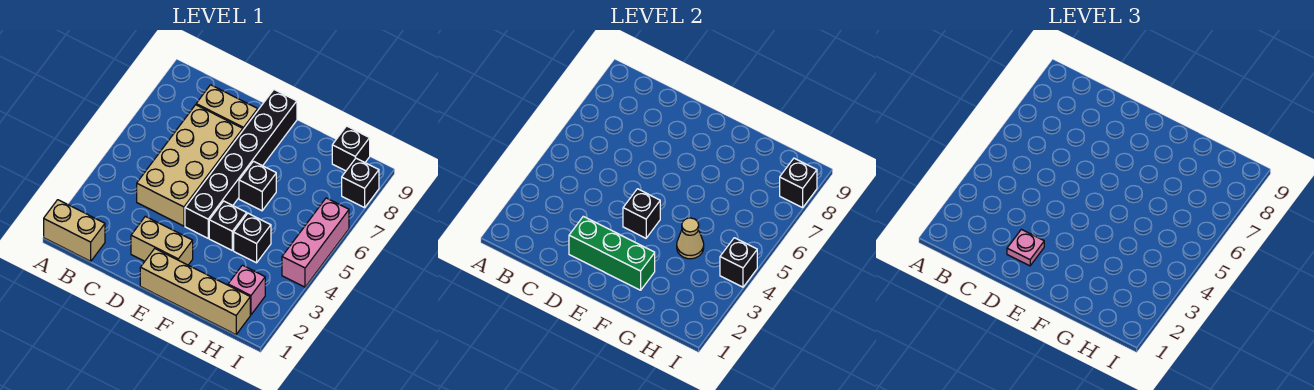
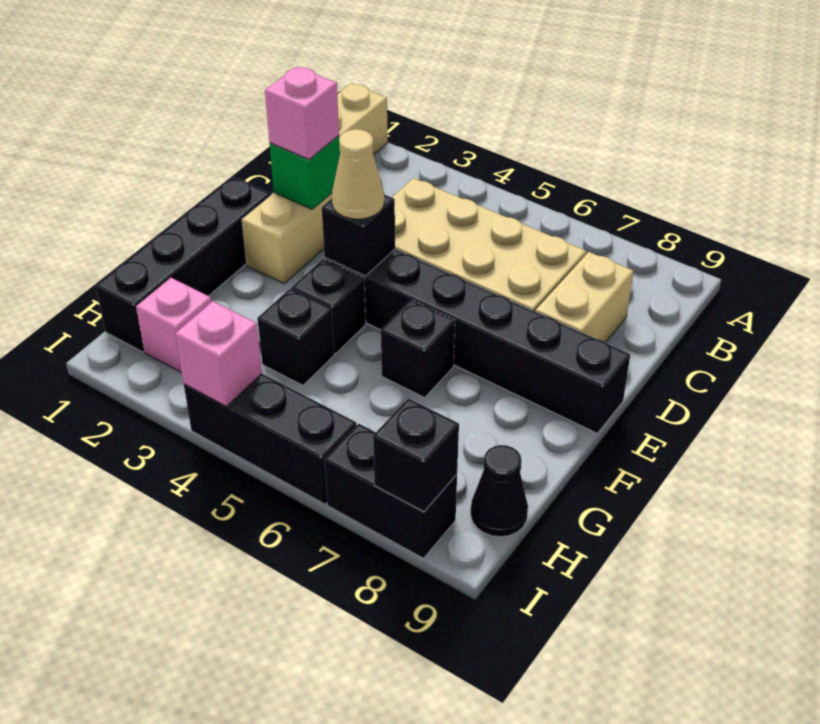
green brick D2:F2 level 2 -> green brick D2 level 2
pink plate D2 level 3 -> pink brick D2 level 3
tan brick E1:H1 level 1 -> black brick E1:H1 level 1
tan cone G4 level 2 -> tan cone E4 level 3
black brick H9 level 1 -> black cone H9 level 1
pink brick I4:I6 level 1 -> black brick I4:I6 level 1
black brick I4 level 2 -> pink brick I4 level 2
black brick I8 level 1 -> black brick I7:I8 level 1

